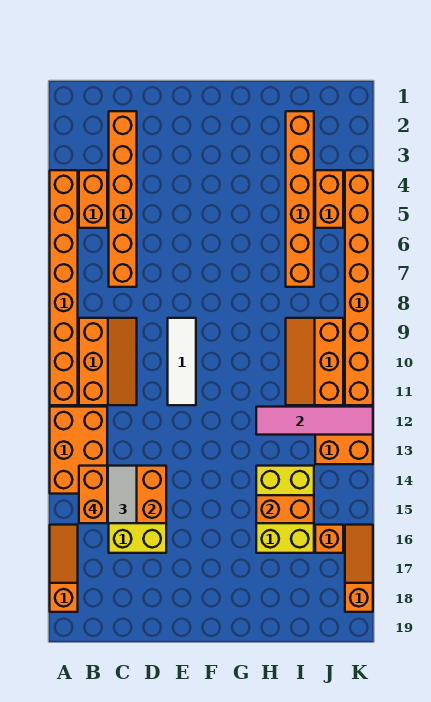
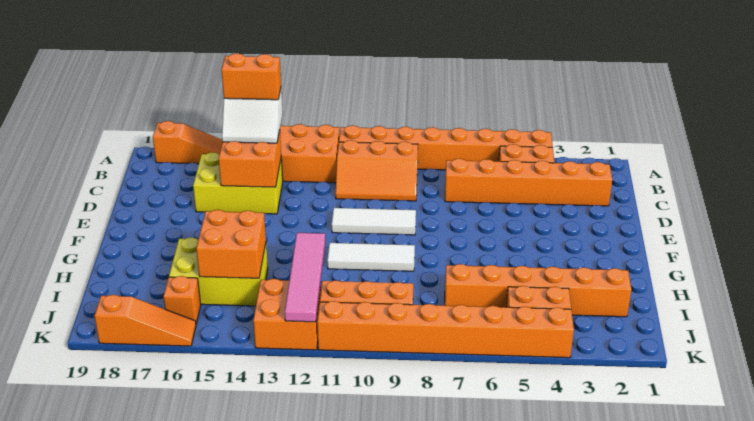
none -> white tile G9:G11 level 1
orange brick H15:I15 level 2 -> orange brick H14:I15 level 2

